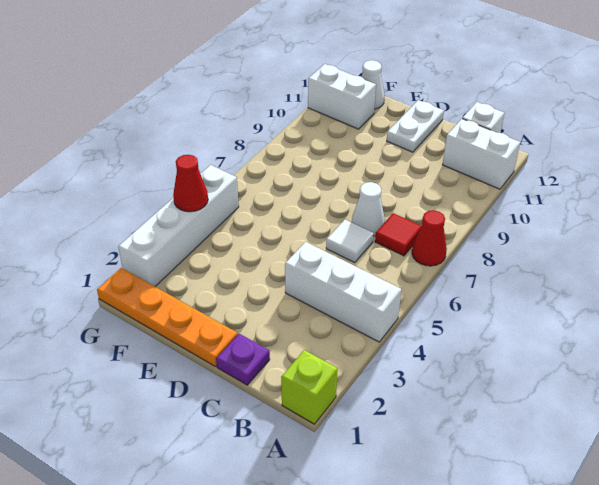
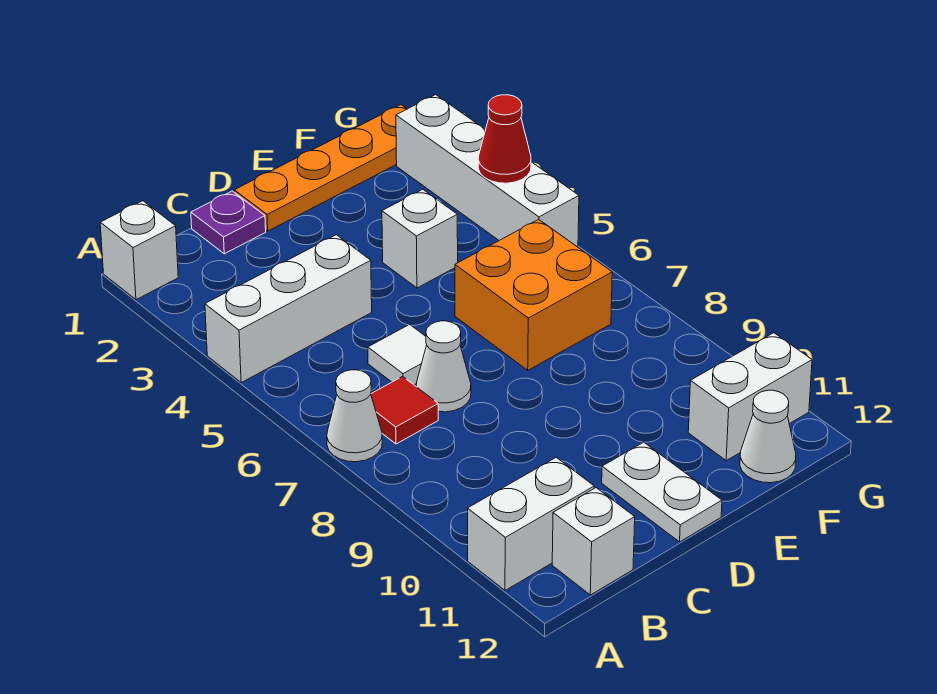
lime brick A1 level 1 -> white brick A1 level 1
red cone A7 level 1 -> white cone A7 level 1
none -> white brick E4 level 1
none -> orange brick E6:F7 level 1

